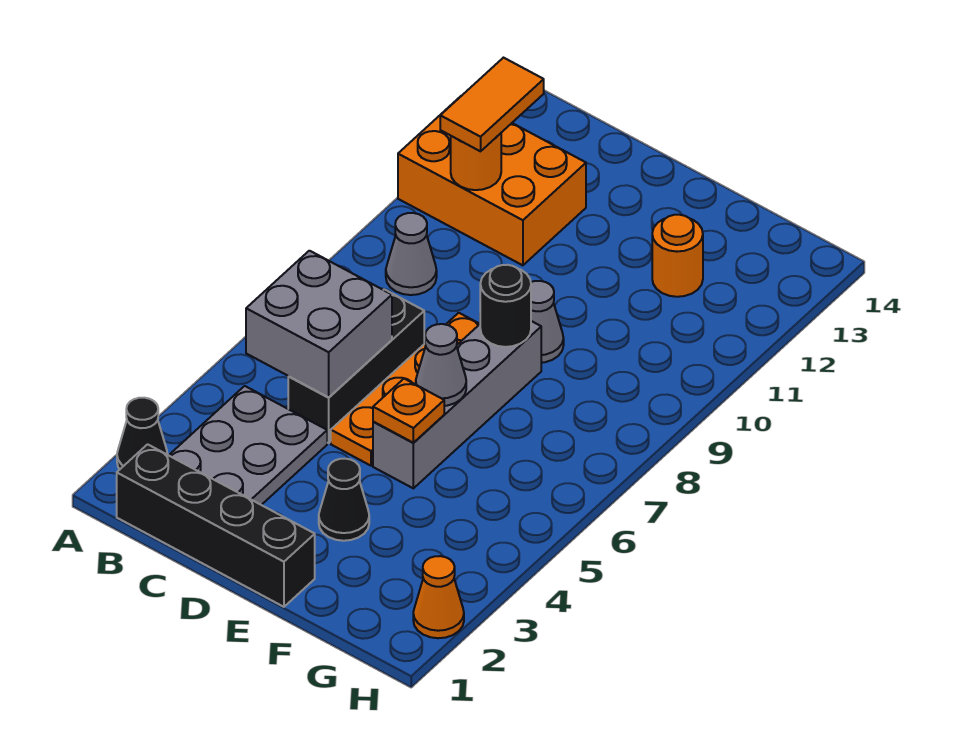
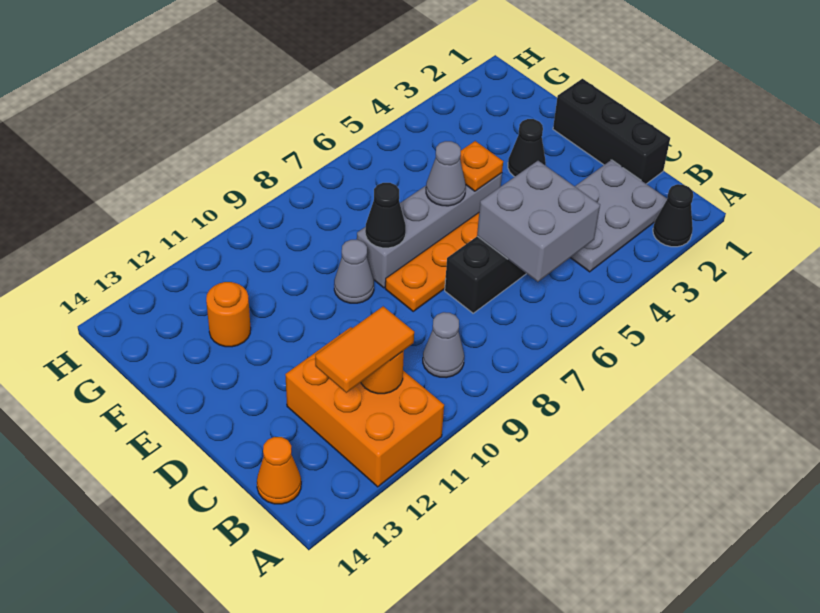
black brick B1:E1 level 1 -> black brick C1:E1 level 1
black round brick E8 level 2 -> black cone E8 level 2
orange cone H2 level 1 -> orange cone B14 level 1

